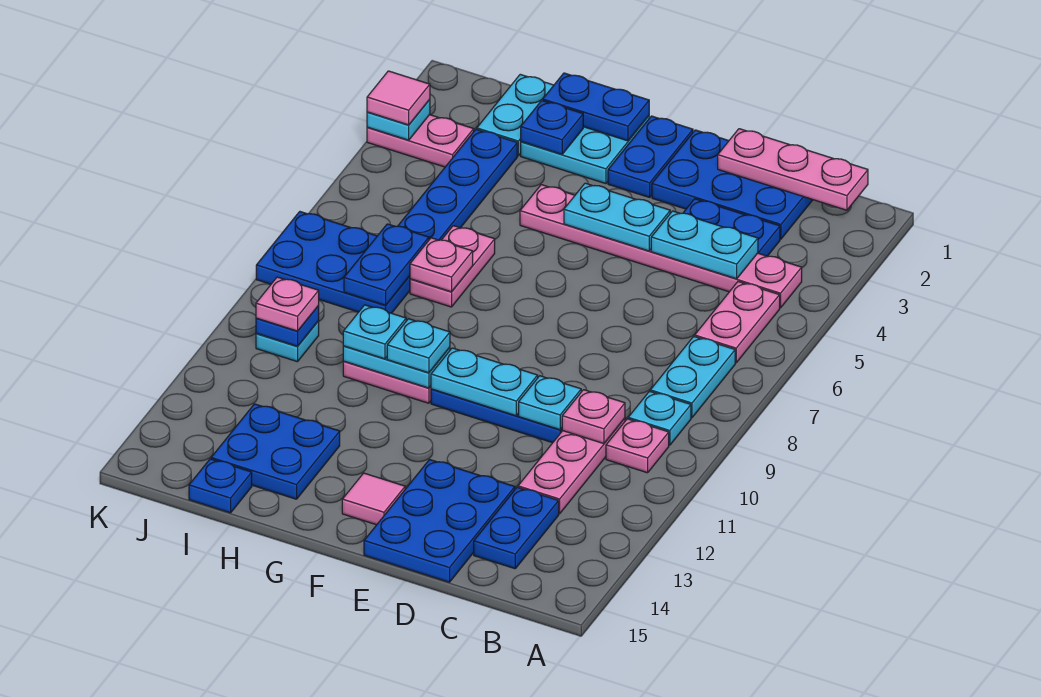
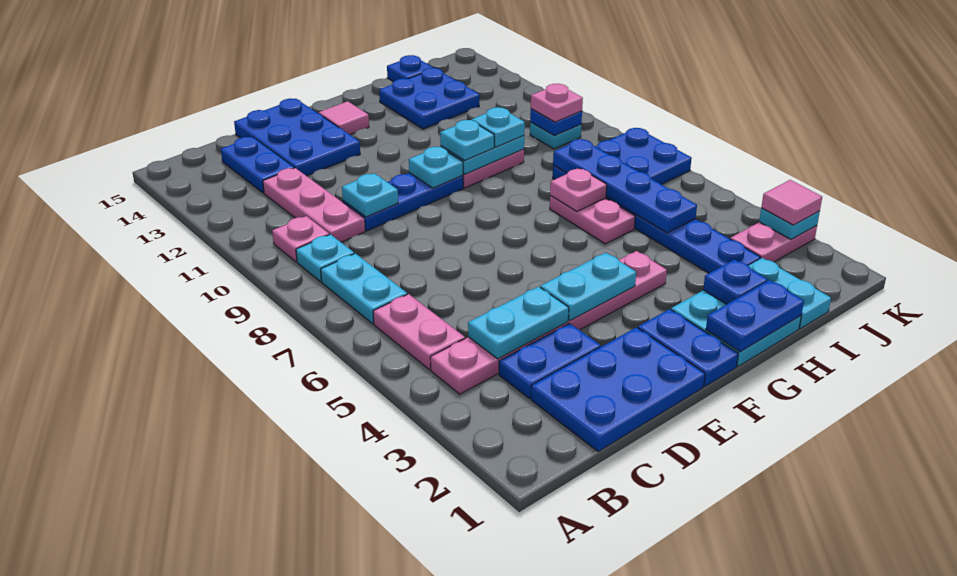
pink plate B1:D1 level 2 -> none
pink plate C10 level 2 -> none
cyan plate E10:F10 level 2 -> cyan plate F10 level 2
blue plate I7:I8 level 2 -> blue plate I5:I8 level 2

